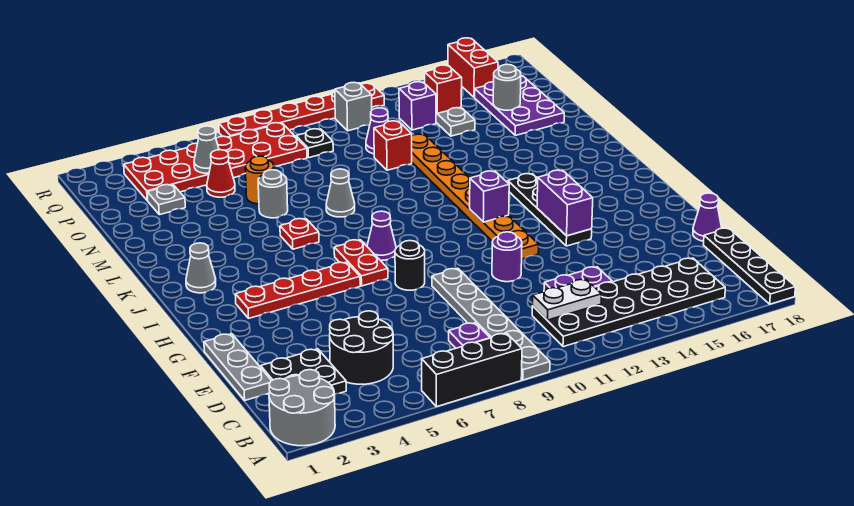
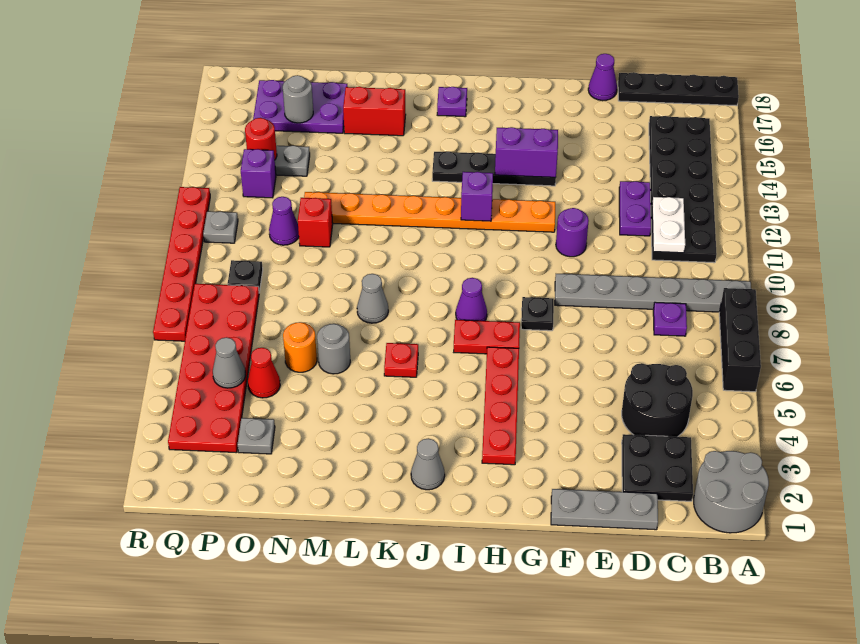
black round brick G8 level 1 -> black plate G8 level 1
none -> purple plate J17 level 1
red brick P14 level 2 -> red round brick P14 level 2
grey brick Q11 level 1 -> grey plate Q11 level 1
red brick Q16:R16 level 1 -> red brick L16:M16 level 1

